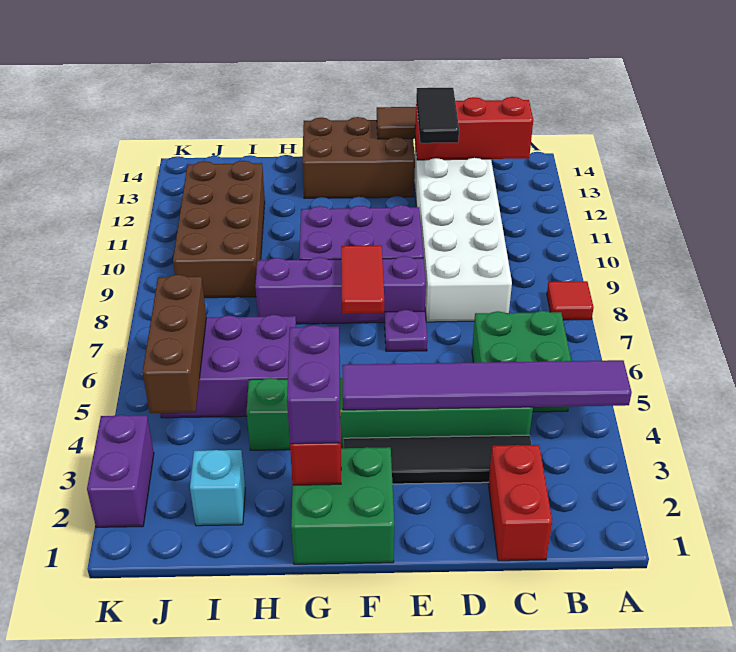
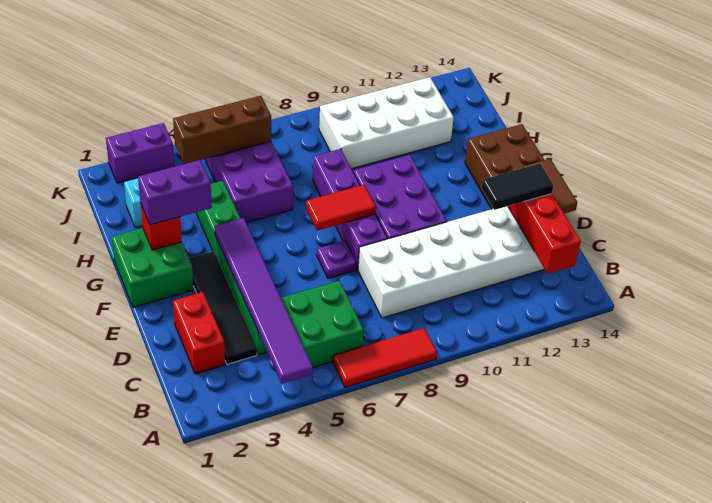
red tile A8 level 1 -> red tile A6:A8 level 1
red brick C1:C2 level 1 -> red brick C2:D2 level 1
brown brick I9:J12 level 1 -> white brick I9:J12 level 1

